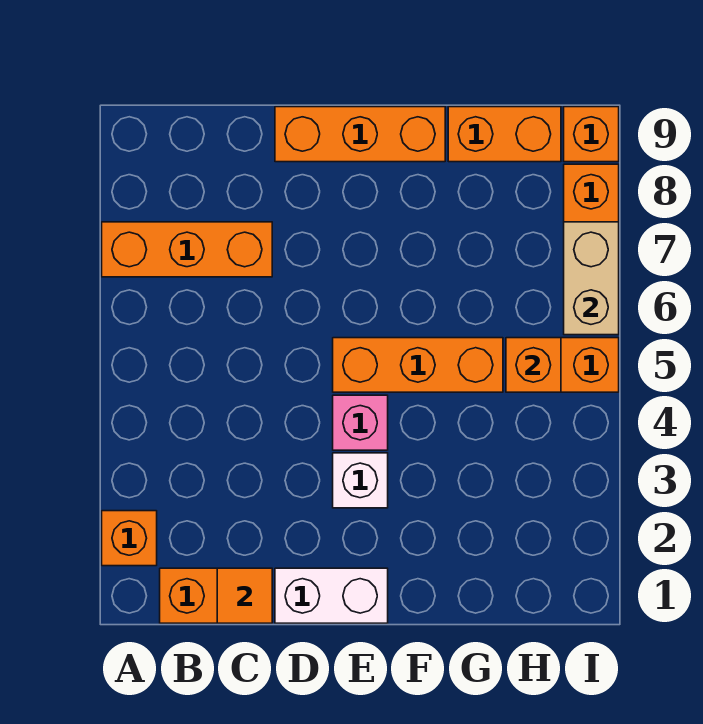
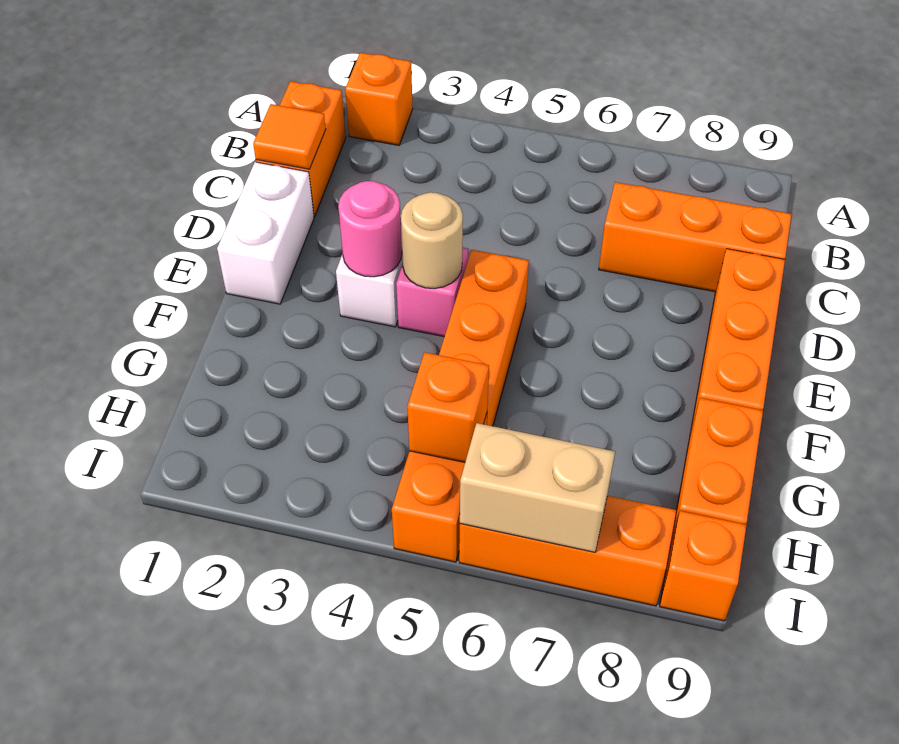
orange brick A7:C7 level 1 -> orange brick C7:C9 level 1
none -> pink round brick E3 level 2
none -> tan round brick E4 level 2

